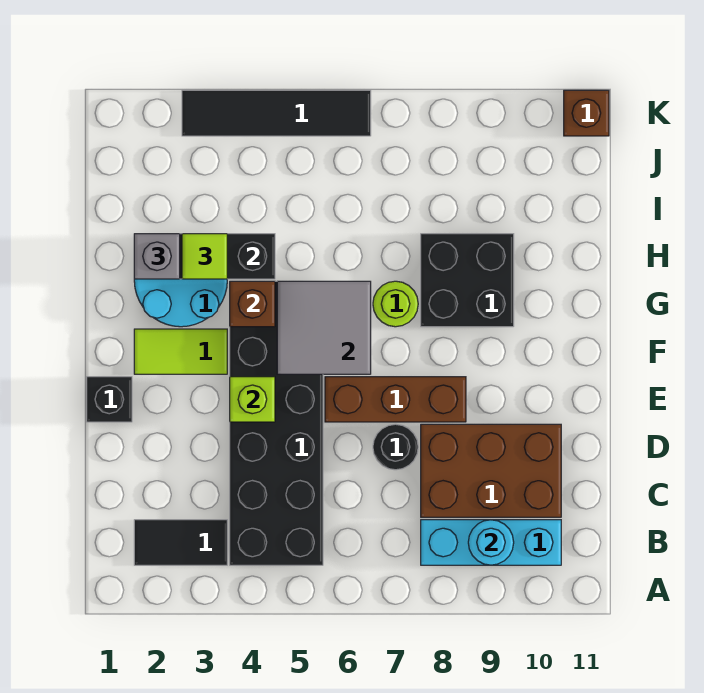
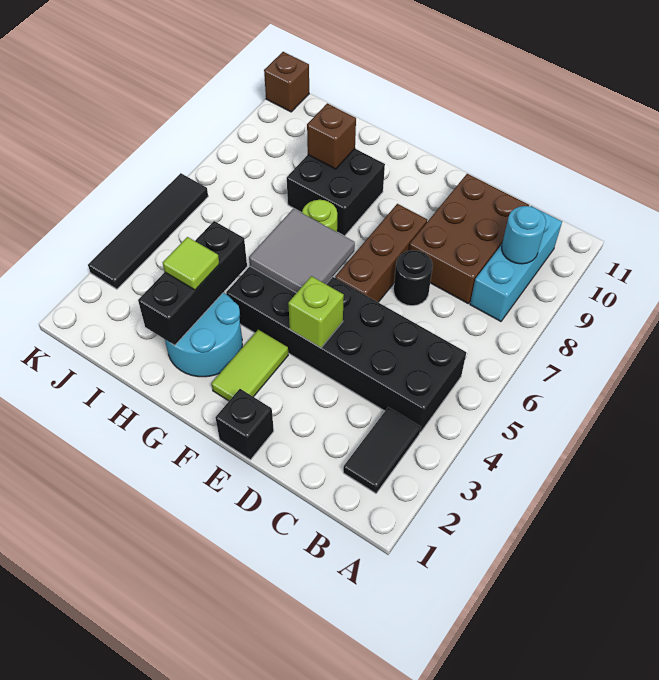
brown brick G4 level 2 -> brown brick H9 level 2
grey brick H2 level 3 -> none

